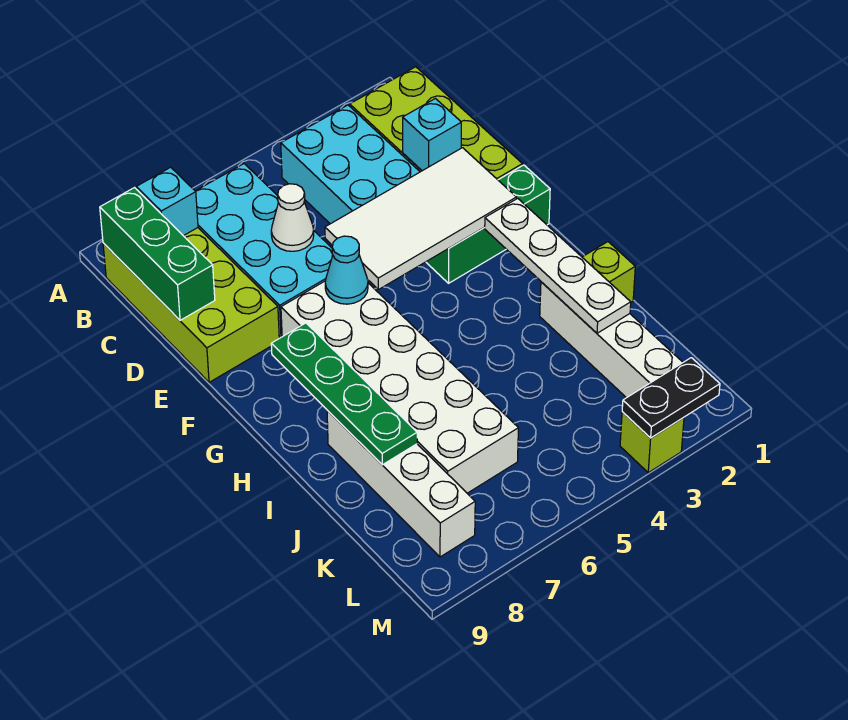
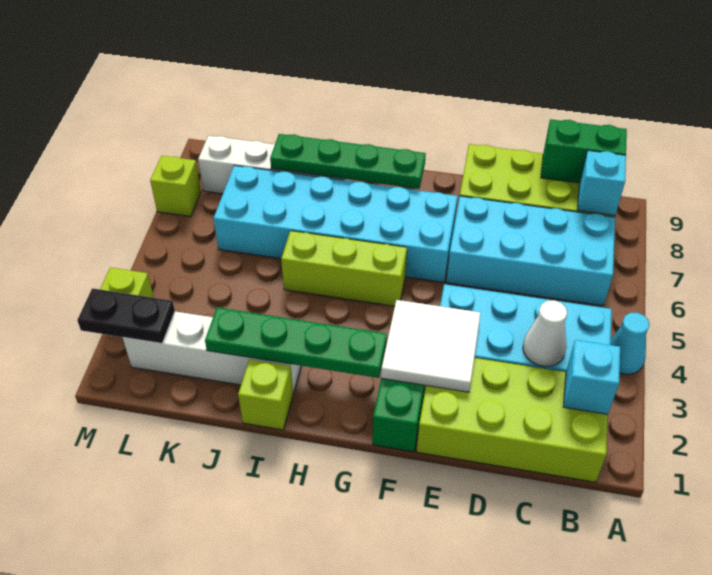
green brick B9:D9 level 2 -> green brick B9:C9 level 2
cyan brick D2 level 2 -> cyan brick B2 level 2
white cone D6 level 2 -> white cone C3 level 2
white tile E2:F5 level 2 -> white tile E2:F3 level 2
white brick F6:K7 level 1 -> cyan brick F6:K7 level 1
cyan cone F6 level 2 -> cyan cone A4 level 1
white plate G2:J2 level 2 -> green plate G2:J2 level 2
none -> lime brick G5:I5 level 1
black plate M2:M3 level 2 -> black plate L2:M2 level 2
none -> lime brick M7 level 1

